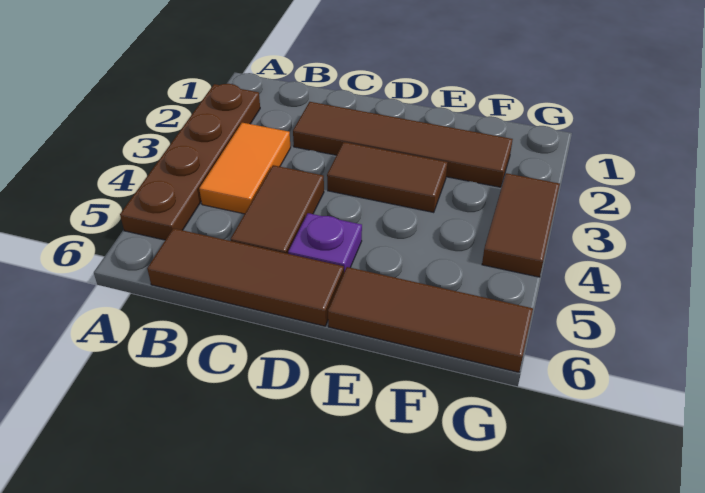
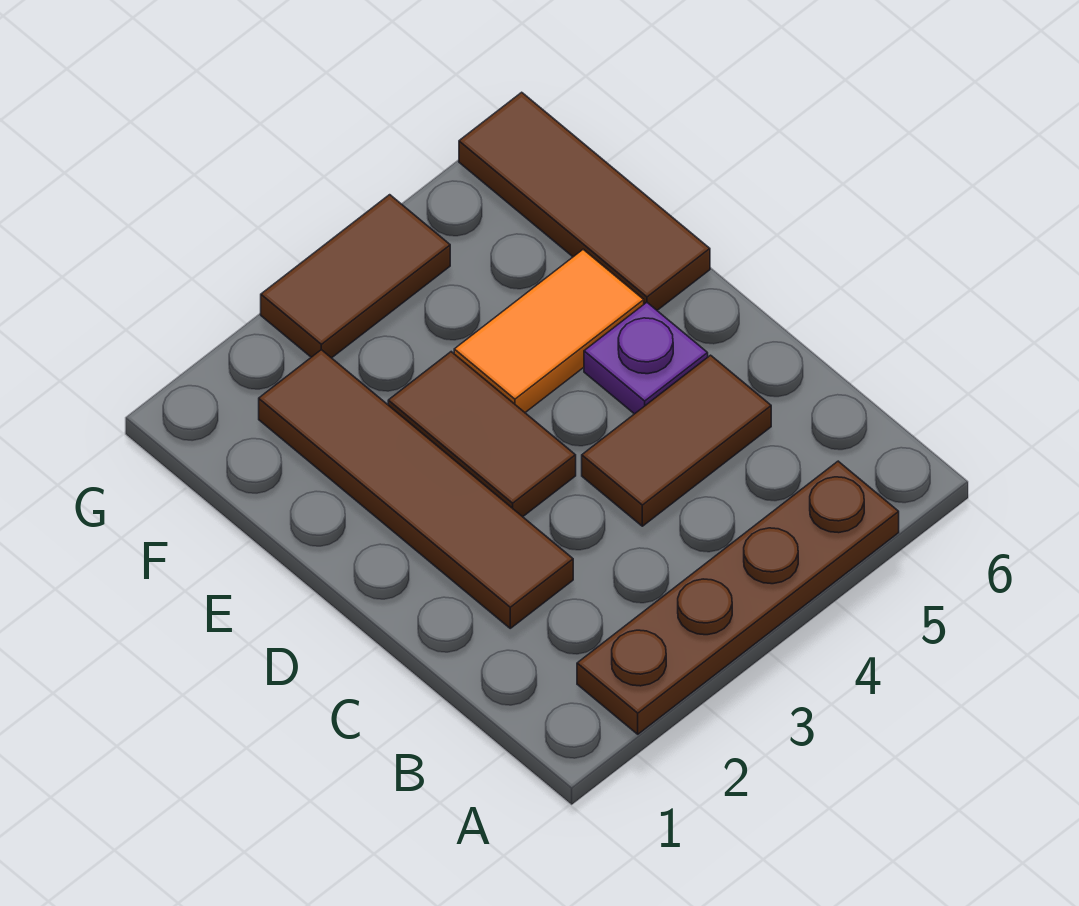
orange tile B3:B4 level 1 -> orange tile E4:E5 level 1
brown tile B6:D6 level 1 -> none

